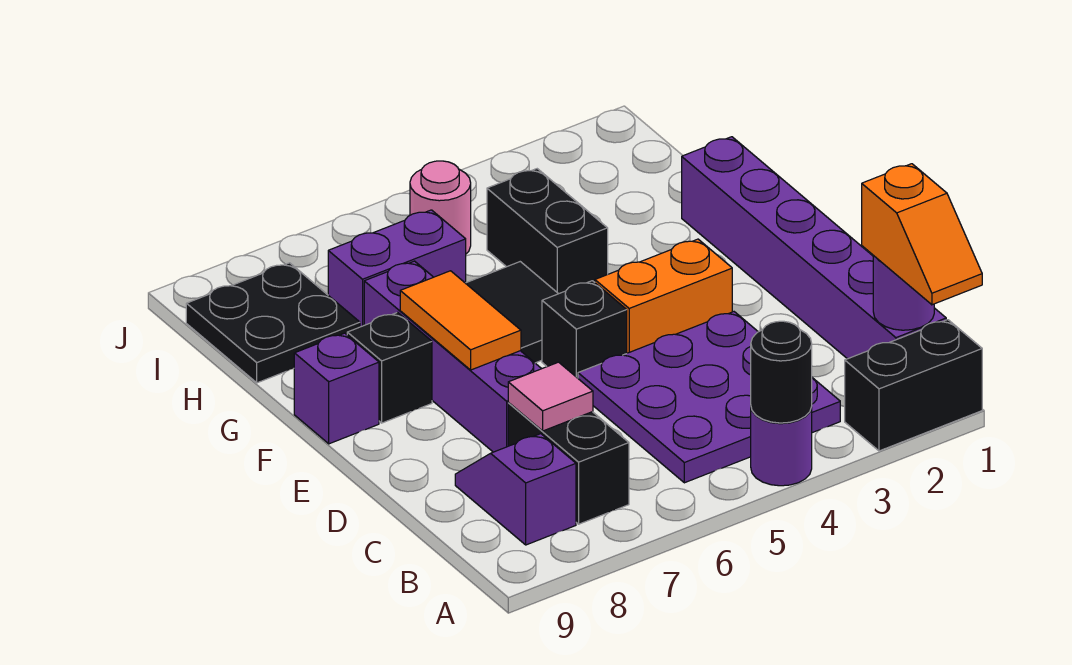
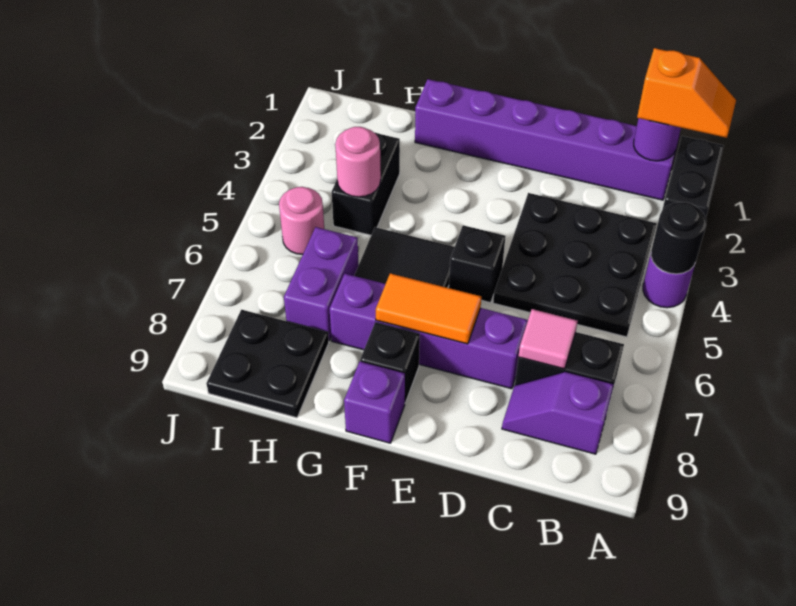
purple plate B3:D5 level 1 -> black plate B3:D5 level 1
orange brick E3:E4 level 1 -> none
black brick G4:H4 level 1 -> black brick H3:H4 level 1
none -> pink round brick H4 level 2

